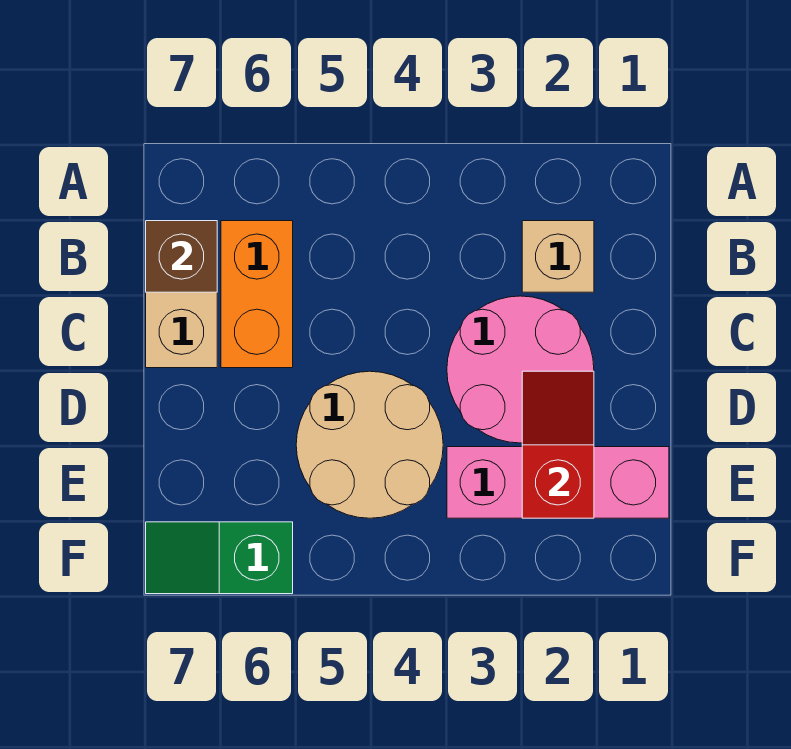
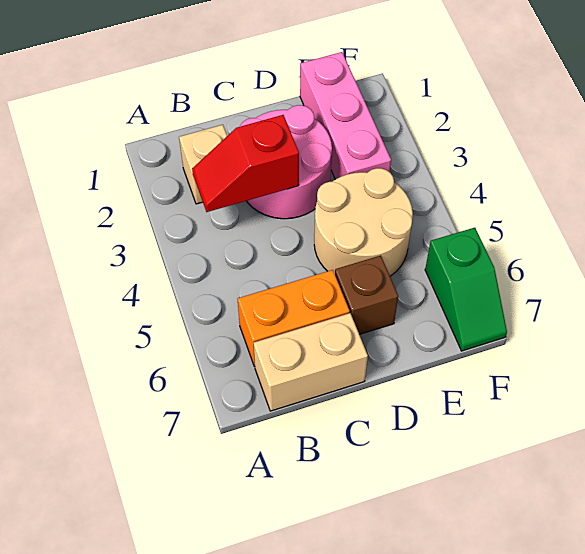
brown brick B7 level 2 -> brown brick D6 level 1
red slope D2:E2 level 2 top E -> red slope B3:C3 level 2 top C

